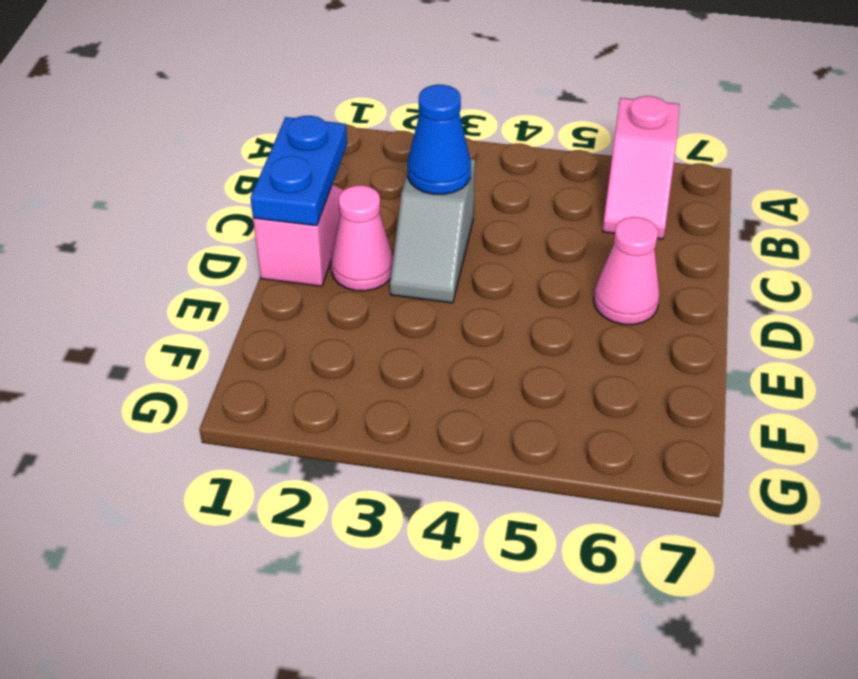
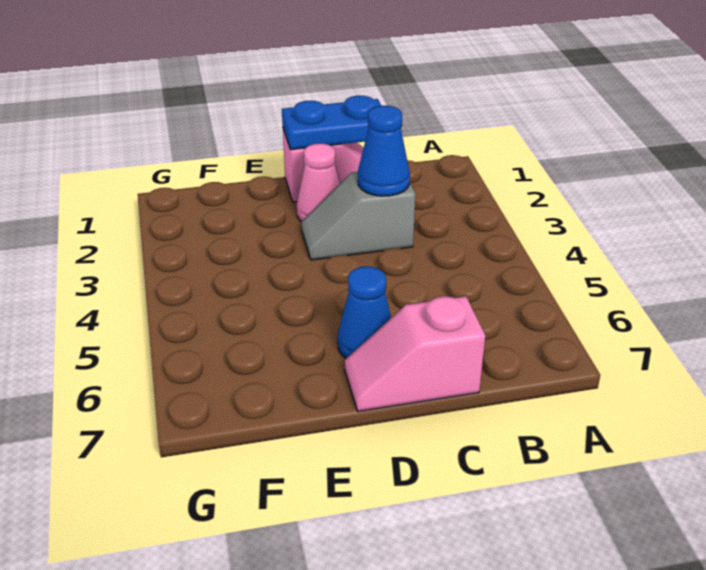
pink slope A6:B6 level 1 top A -> pink slope C7:D7 level 1 top C
pink cone D6 level 1 -> blue cone D6 level 1

